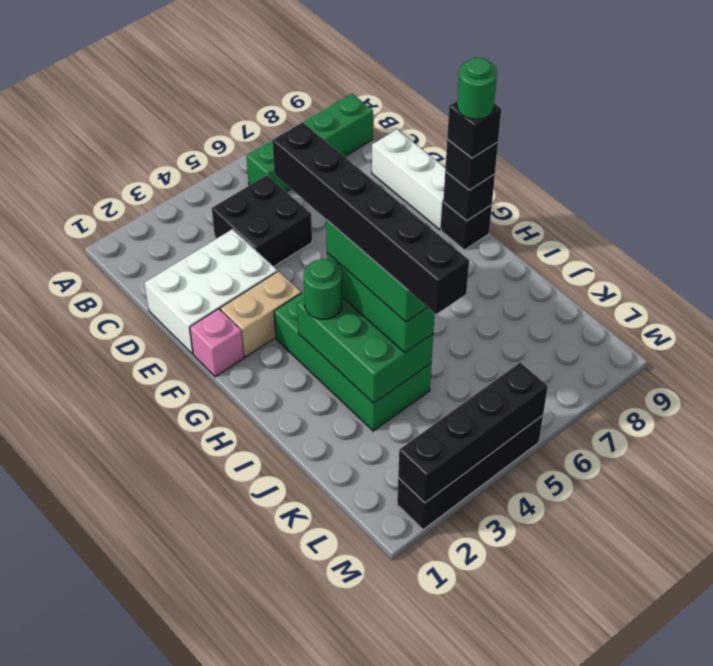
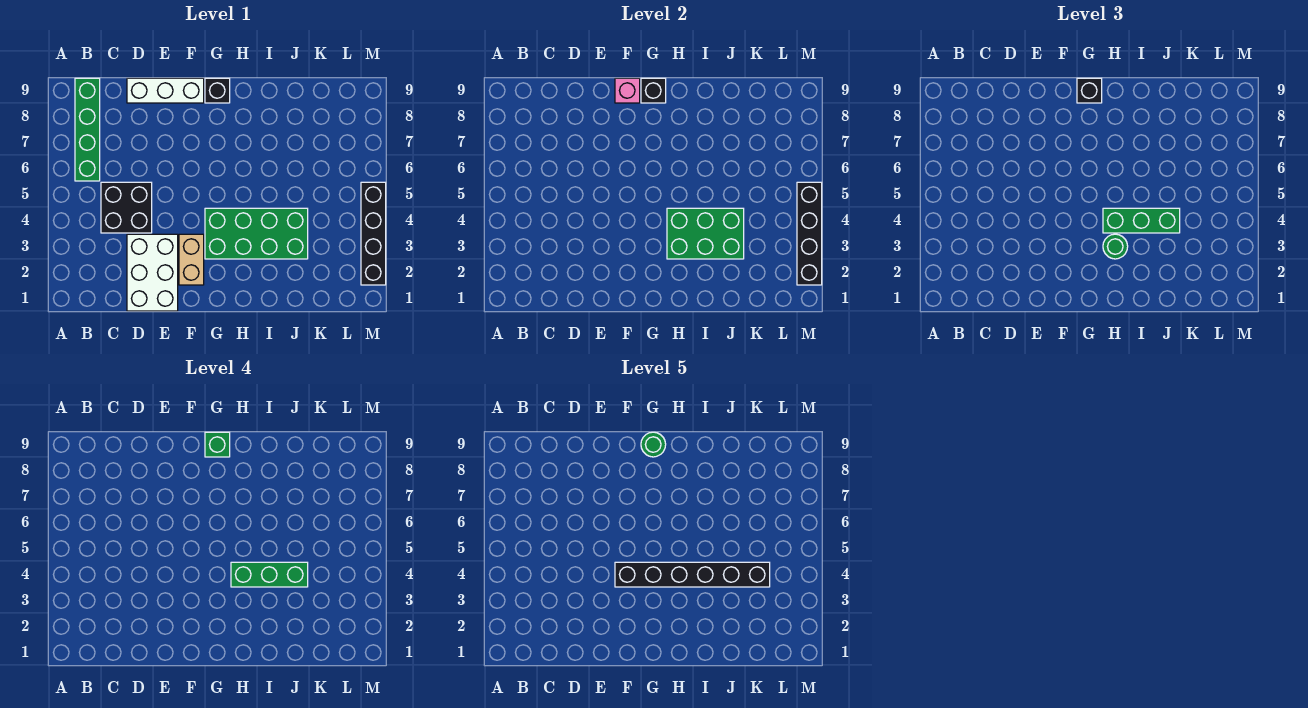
pink brick F1 level 1 -> pink brick F9 level 2
black brick G9 level 4 -> green brick G9 level 4

